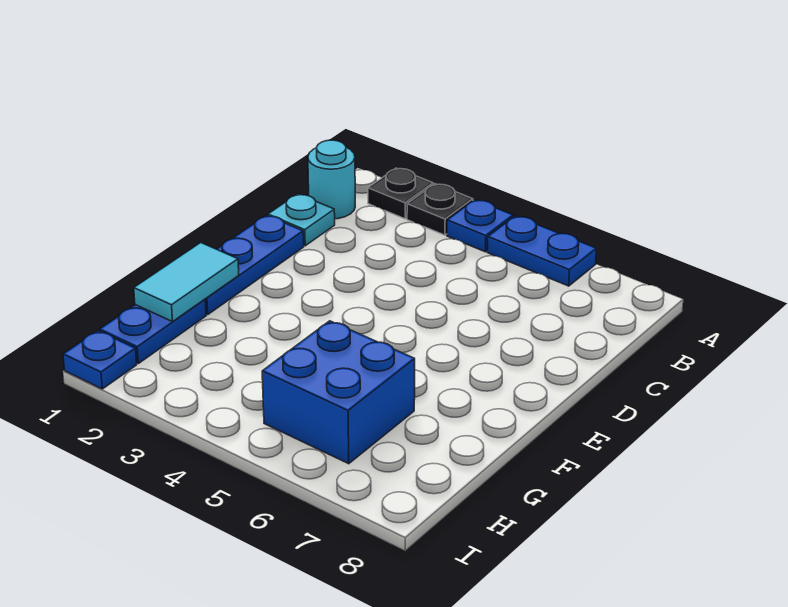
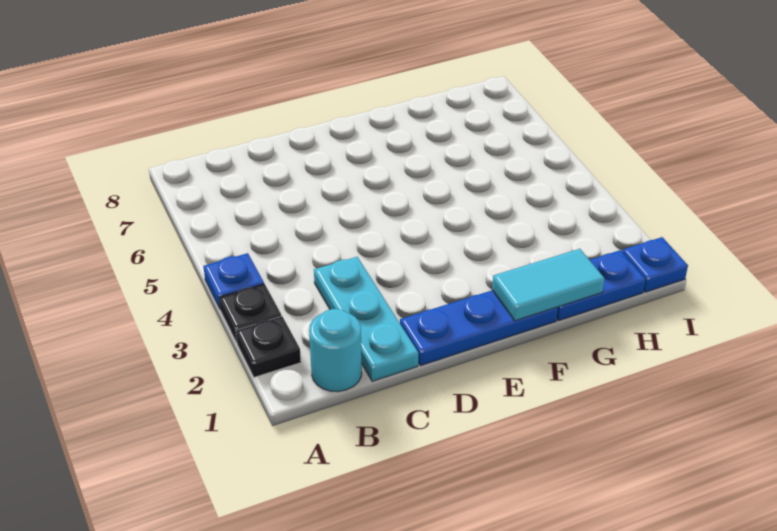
blue plate A5:A6 level 1 -> none
cyan plate C1 level 1 -> cyan plate C1:C3 level 1
blue brick G5:H6 level 1 -> none

